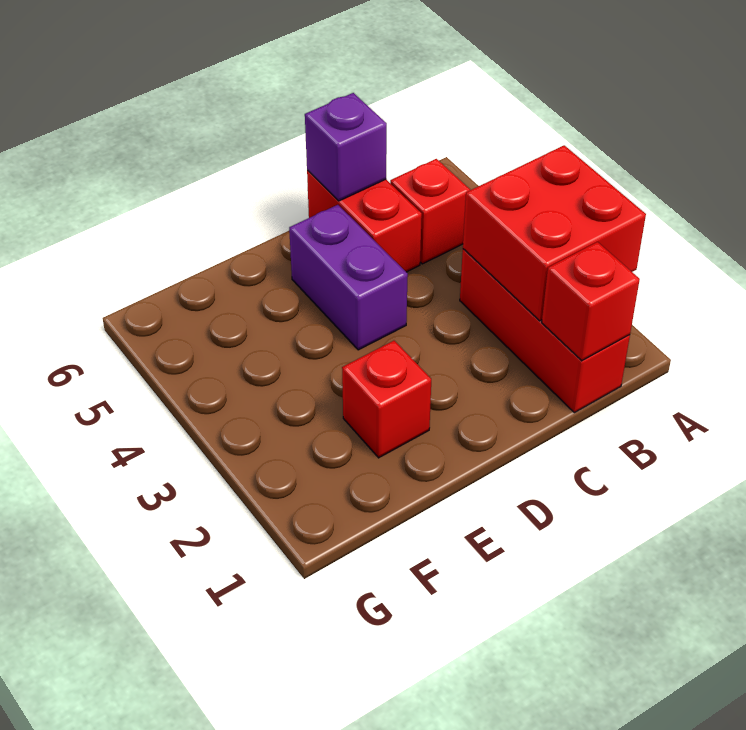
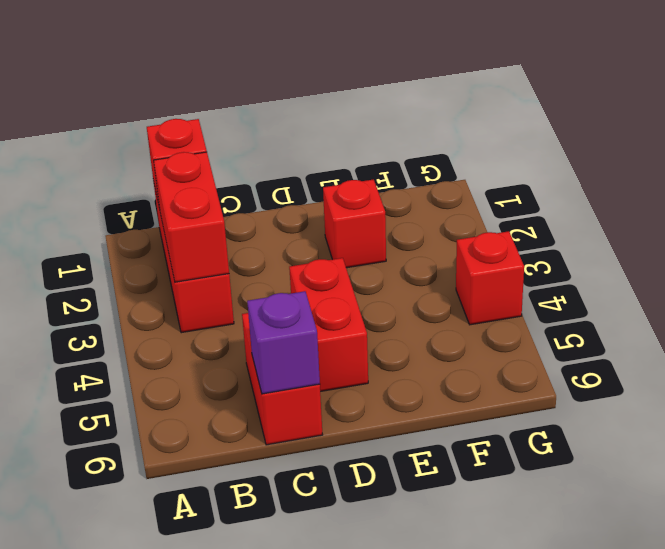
red brick A2:B3 level 2 -> red brick B2:B3 level 2
red brick B5 level 1 -> red brick G4 level 1
purple brick D4:D5 level 1 -> red brick D4:D5 level 1

